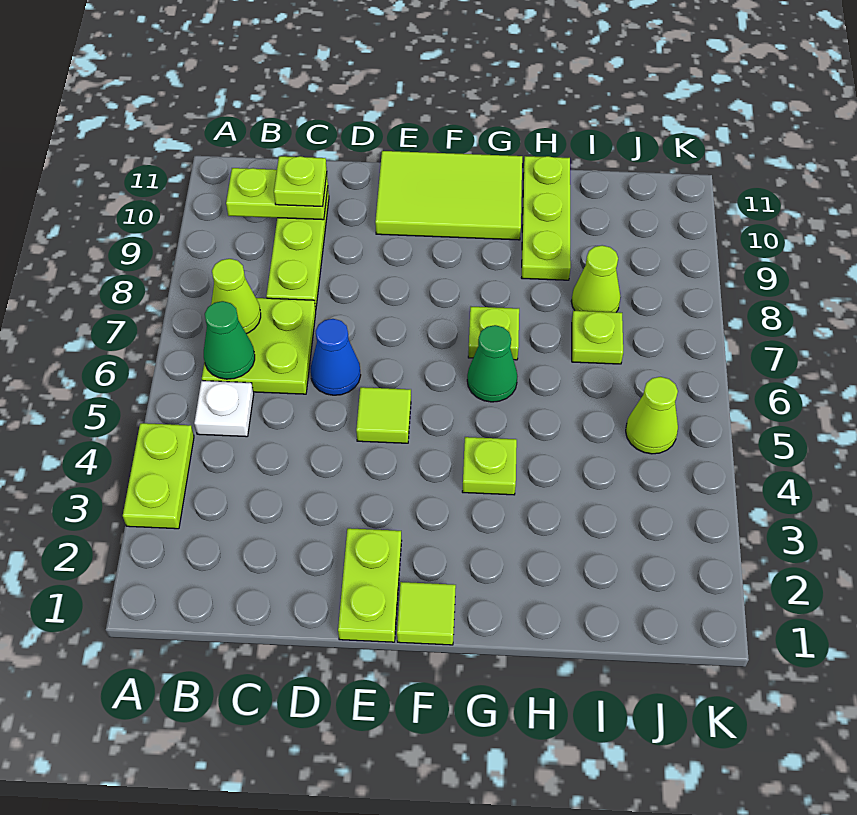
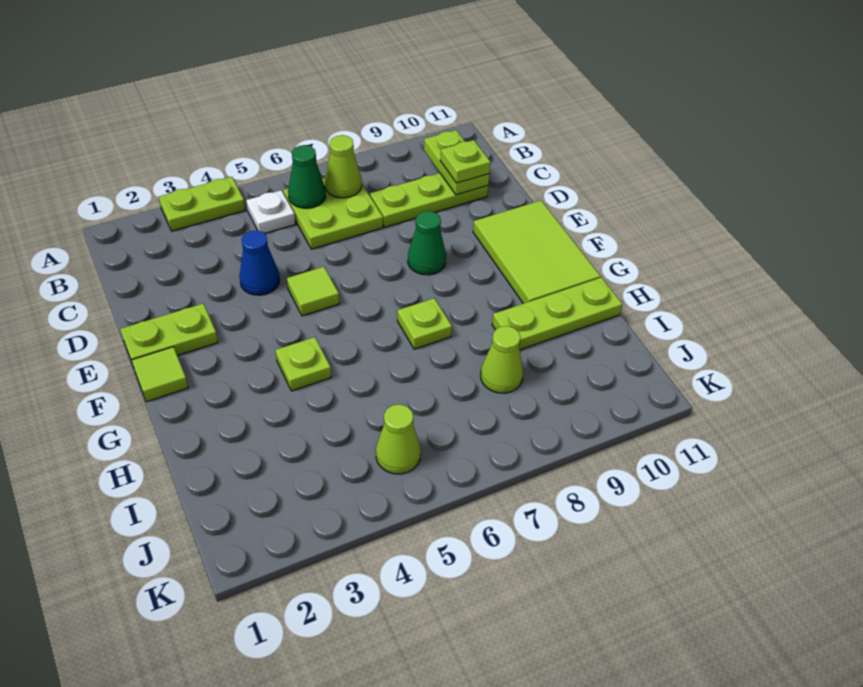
blue cone D6 level 1 -> blue cone D4 level 1
green cone G6 level 1 -> green cone E8 level 1
lime plate I7 level 1 -> none

